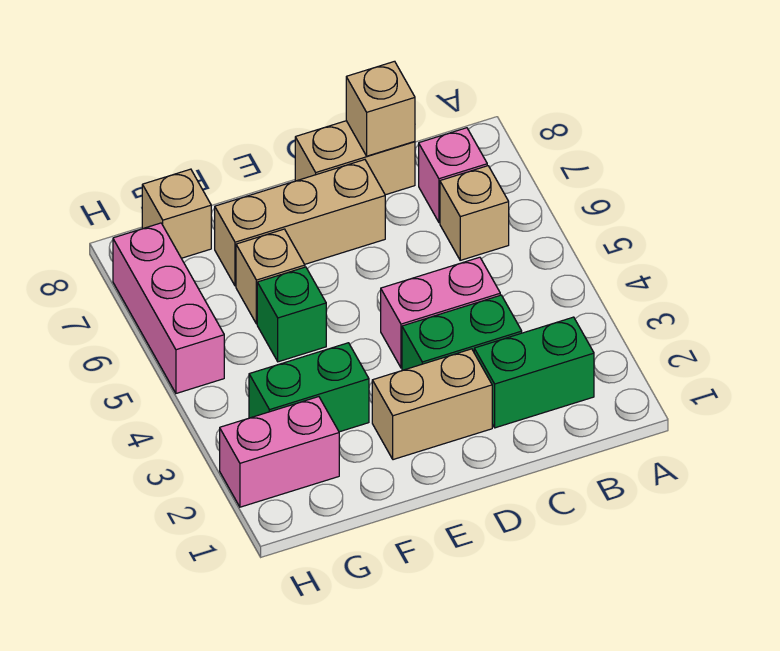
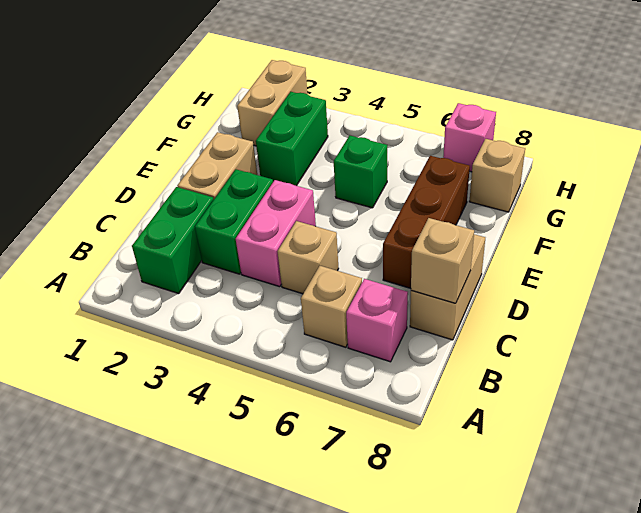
tan brick D7:F7 level 1 -> brown brick D7:F7 level 1
tan brick F6 level 1 -> tan brick C5 level 1
pink brick G2:H2 level 1 -> tan brick G2:H2 level 1
pink brick H5:H7 level 1 -> pink brick H7 level 1

